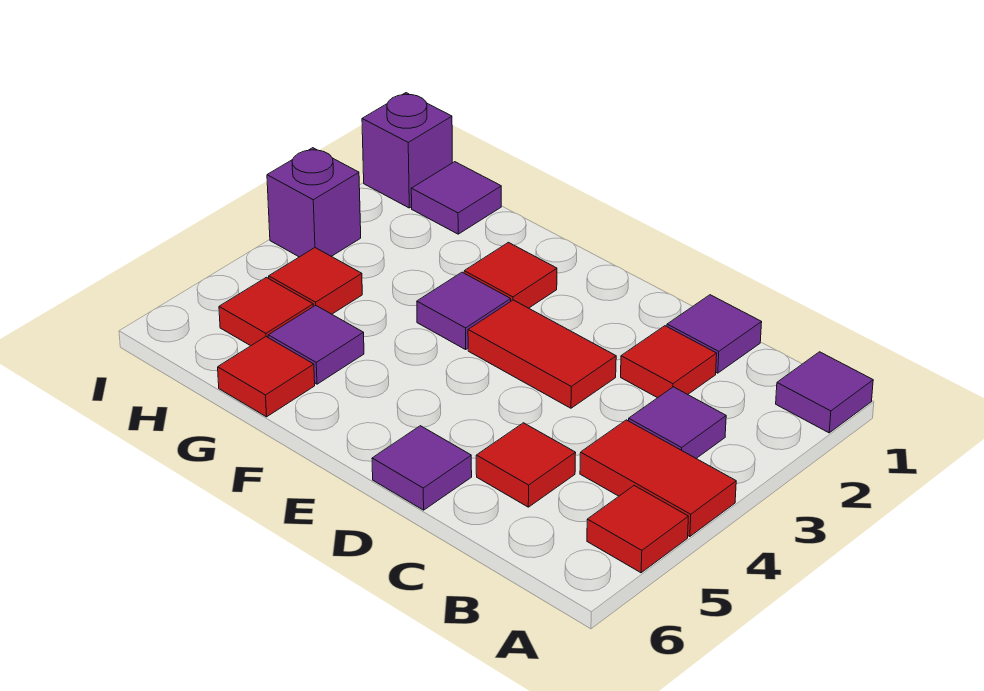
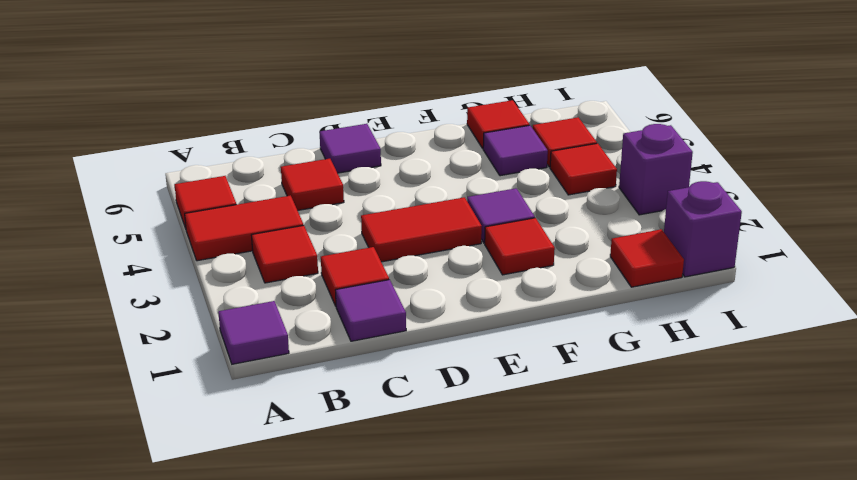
purple tile B3 level 1 -> red tile B3 level 1
purple tile H1 level 1 -> red tile H1 level 1

